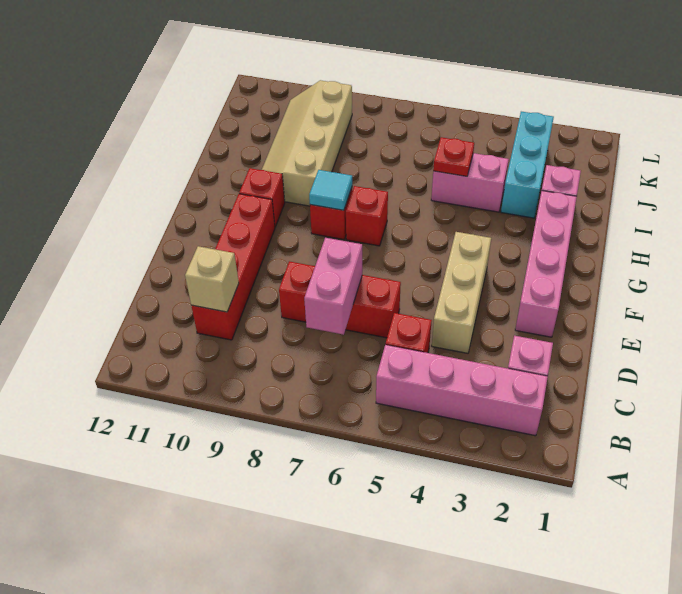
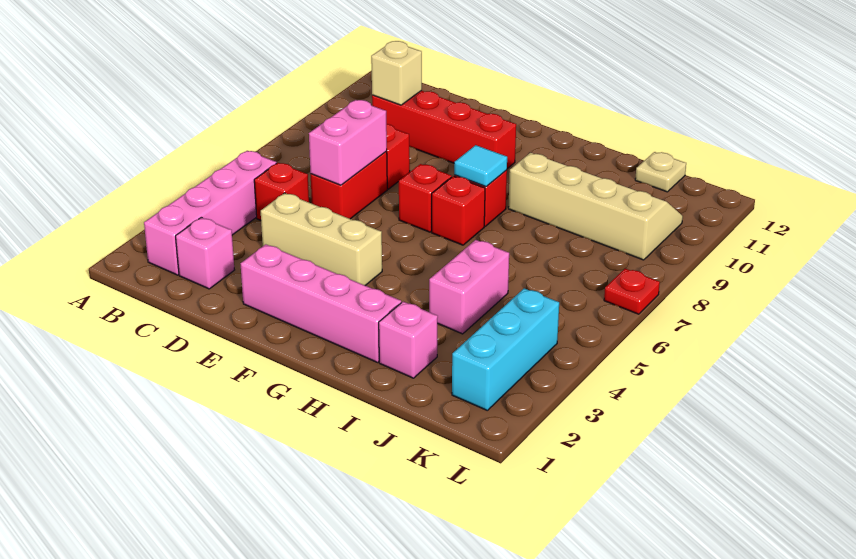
pink brick C7:D7 level 2 -> pink brick D6:D7 level 2
red brick G10 level 1 -> red brick F7 level 1
cyan brick I3:K3 level 1 -> cyan brick K2:K4 level 1
red plate I5 level 2 -> red plate L7 level 1
none -> tan plate J12 level 1

